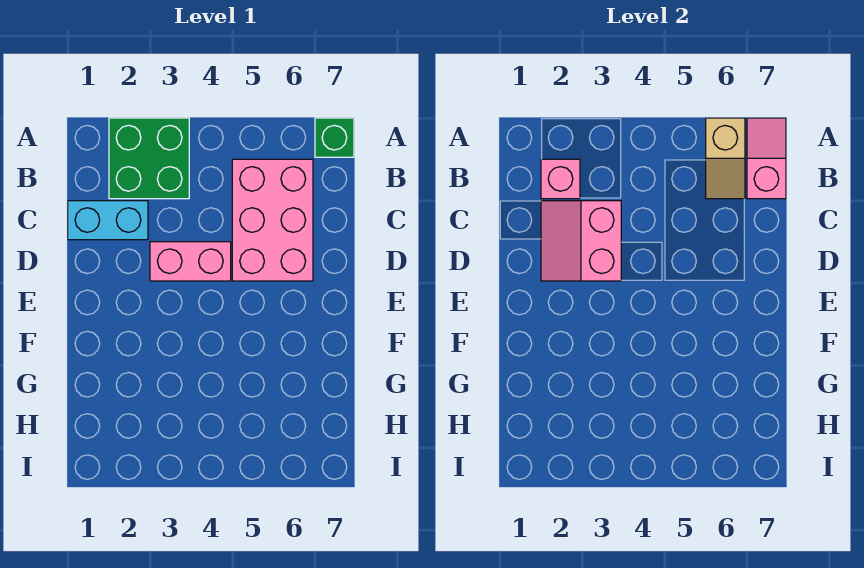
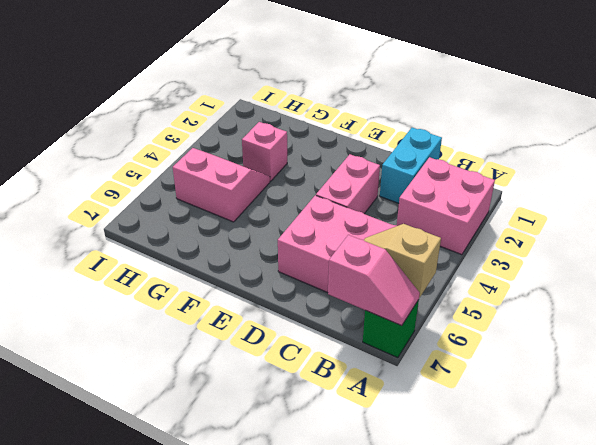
green brick A2:B3 level 1 -> pink brick A2:B3 level 1
pink brick B2 level 2 -> pink brick G3 level 1
pink slope C2:D3 level 2 top 3 -> pink slope G4:H5 level 1 top 5

